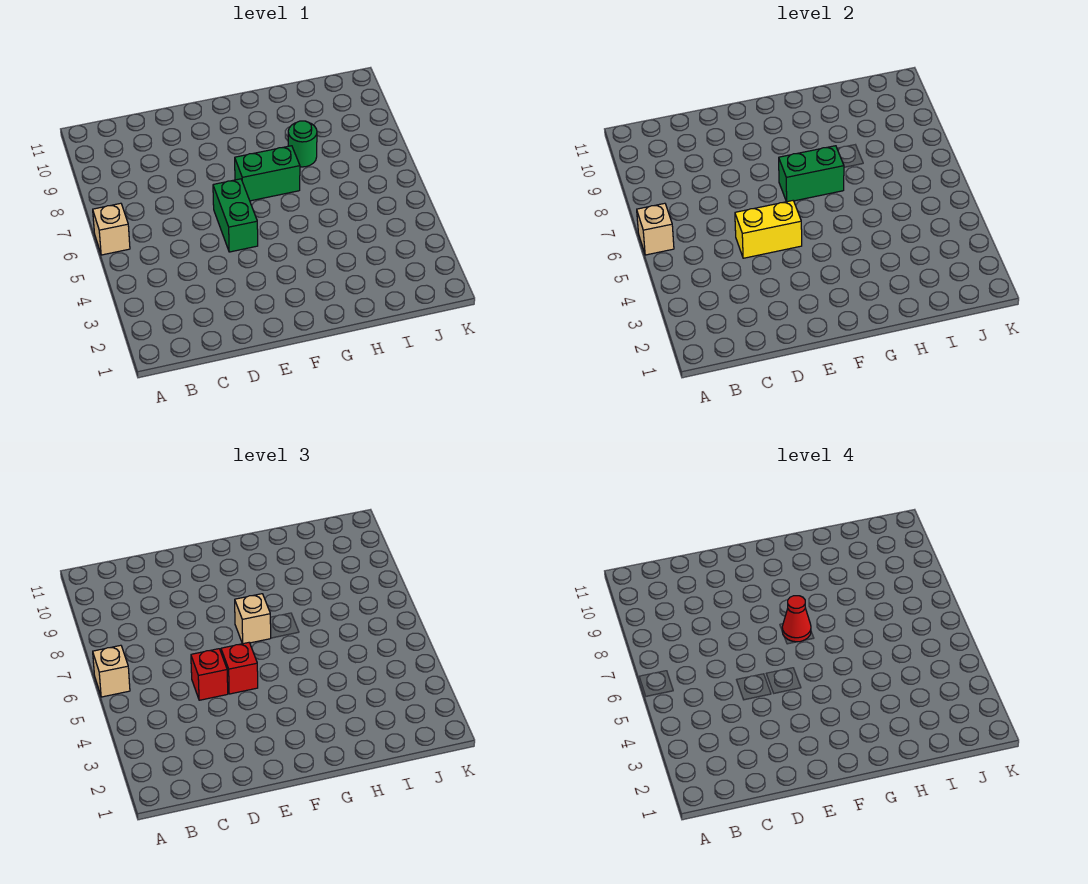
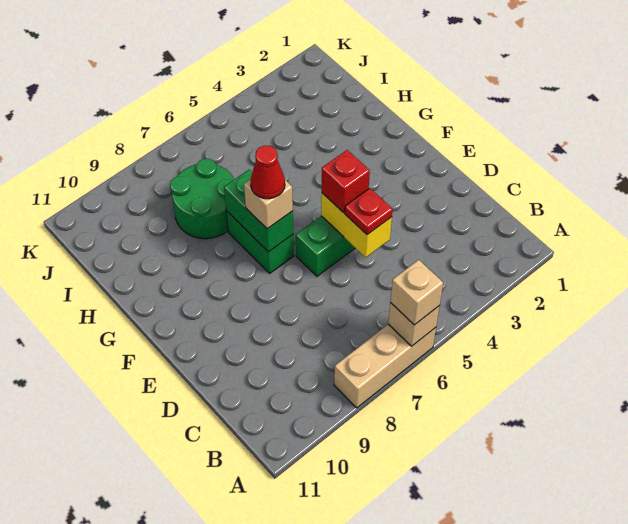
tan brick A6 level 1 -> tan brick A6:A8 level 1
red brick D5 level 3 -> red plate D5 level 3
green round brick H8 level 1 -> green round brick H7:I8 level 1

